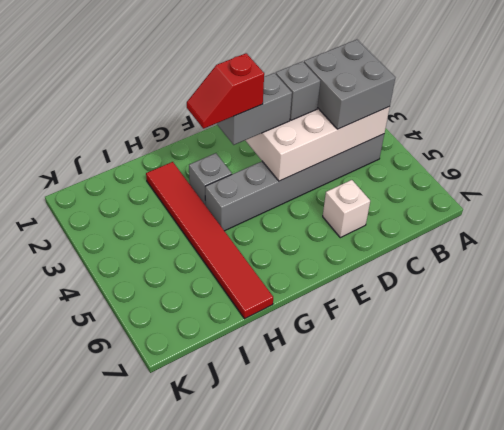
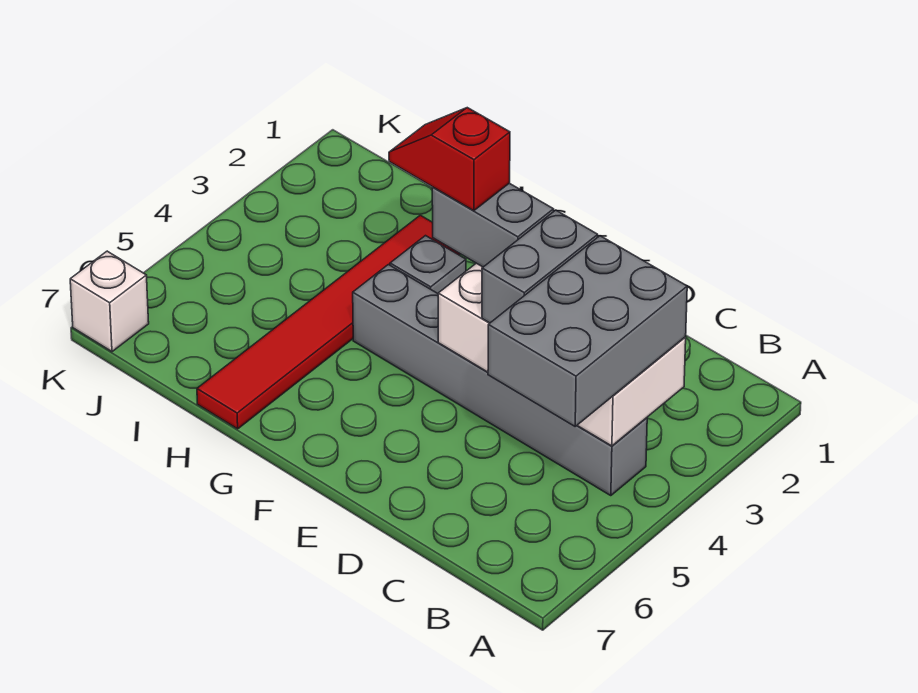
grey brick B3:C4 level 3 -> grey brick B3:C5 level 3
grey brick D3 level 3 -> grey brick D3:D4 level 3
white brick D6 level 1 -> white brick K7 level 1

